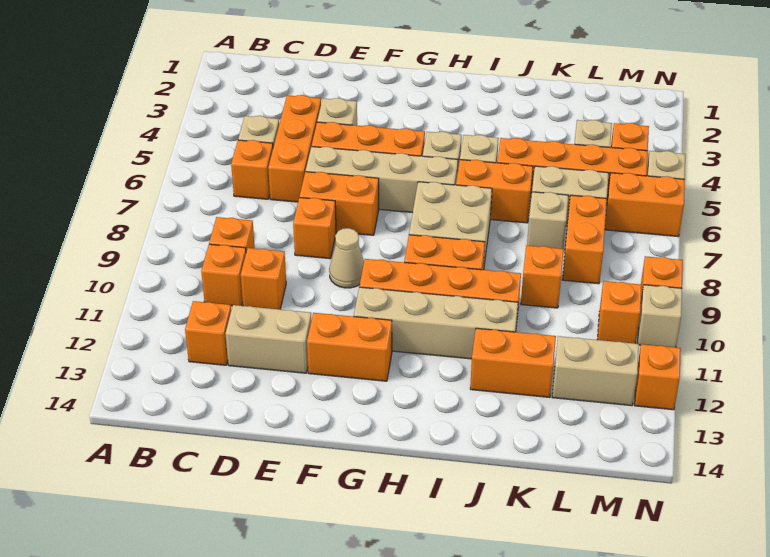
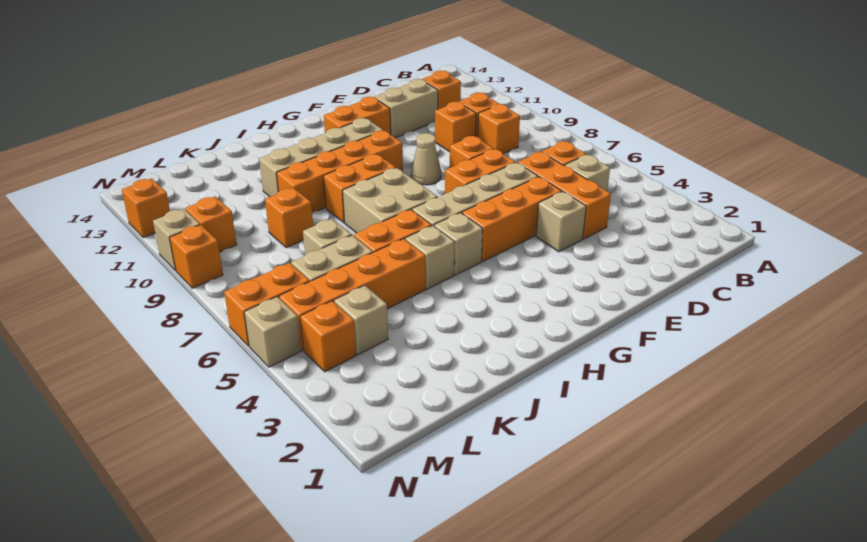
orange brick J12:K12 level 1 -> none
orange brick L7:L8 level 1 -> none
tan brick L12:M12 level 1 -> none

